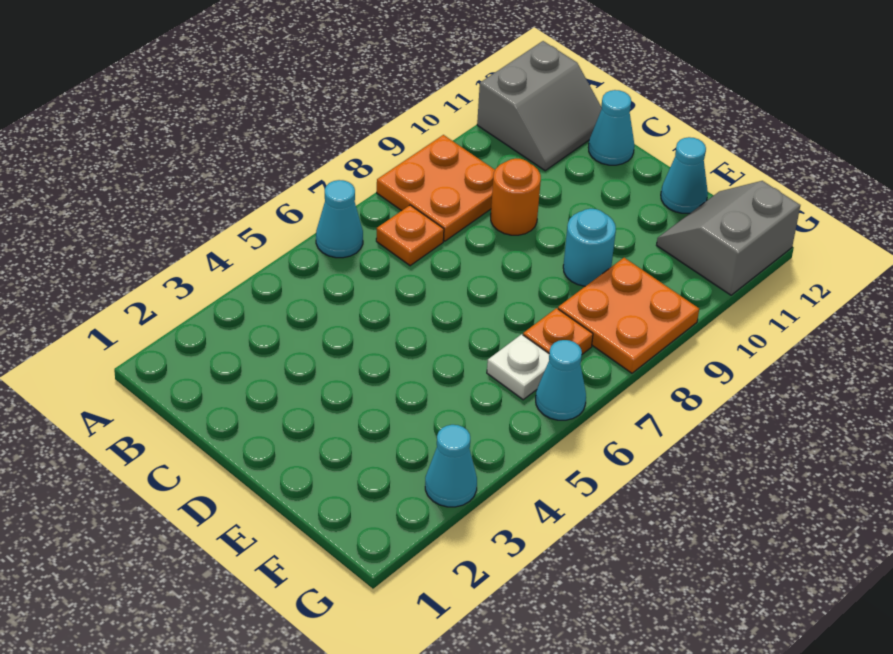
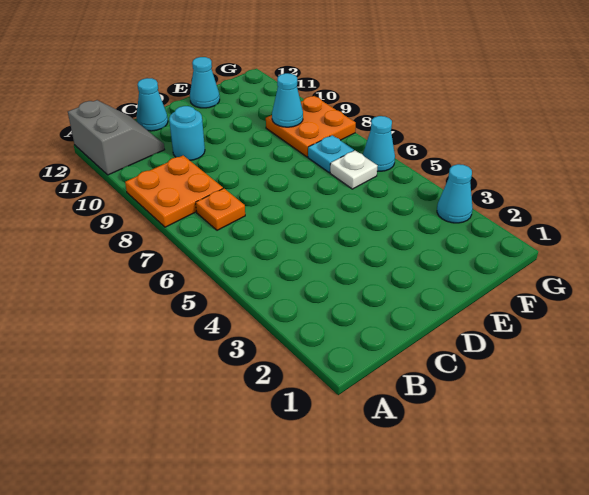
cyan cone A6 level 1 -> cyan cone F9 level 2
orange round brick C9 level 1 -> none
cyan round brick E9 level 1 -> cyan round brick C10 level 1
orange plate F7 level 1 -> cyan plate F7 level 1
grey slope F11:G12 level 1 top G -> none

